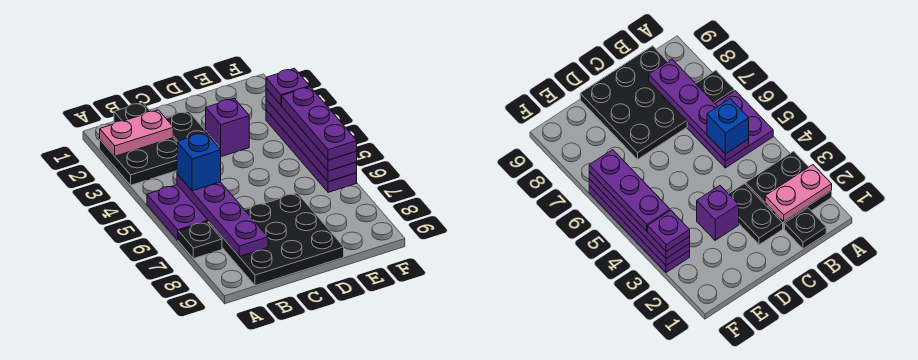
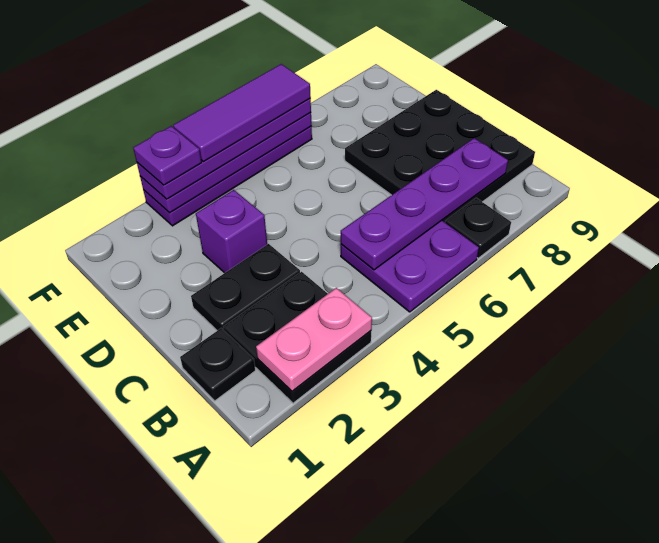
pink plate A2:B2 level 2 -> pink plate A2:A3 level 2
blue brick B5 level 3 -> none
purple plate F4:F6 level 4 -> purple tile F4:F6 level 4

